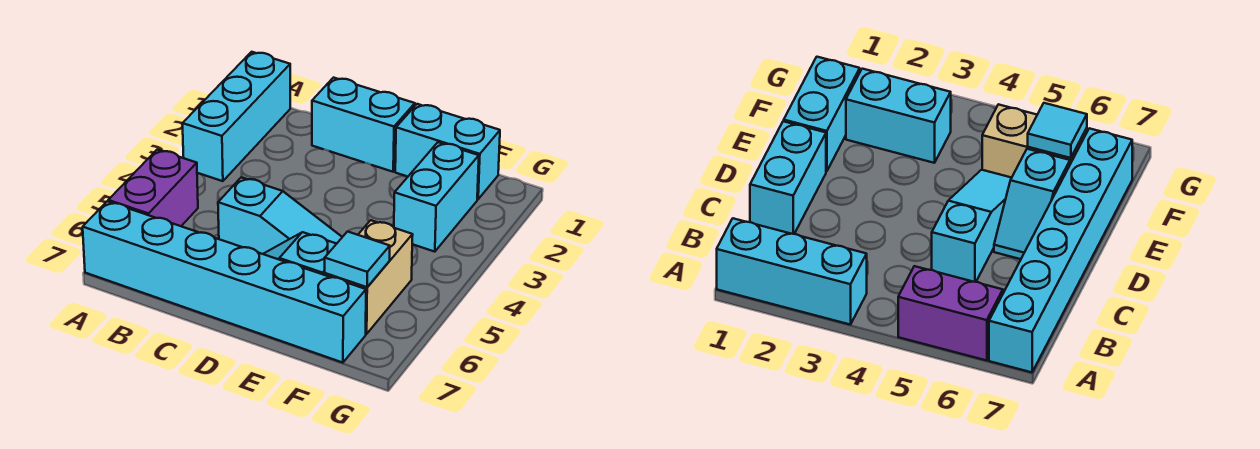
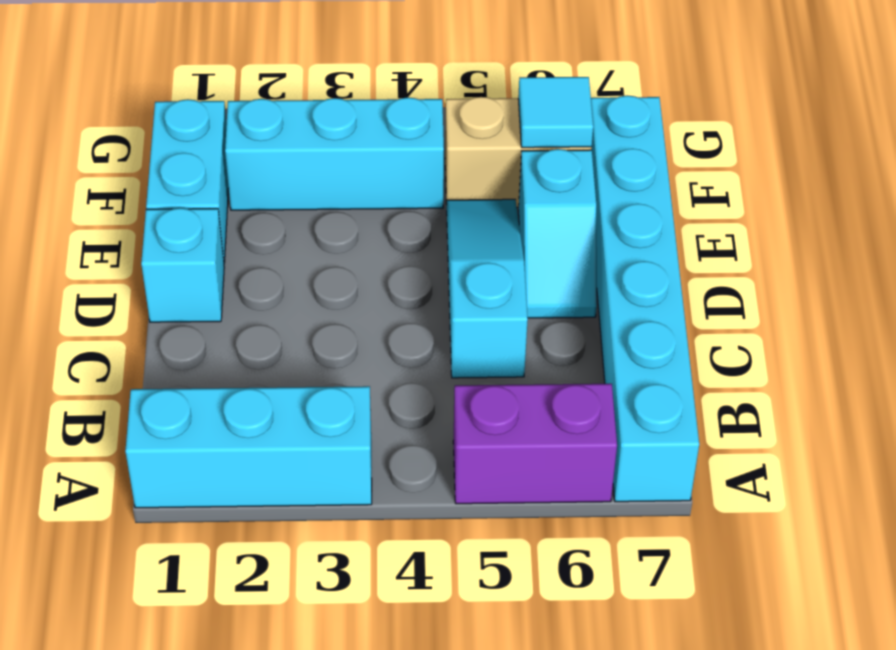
cyan brick C1:D1 level 1 -> cyan brick D1 level 1
cyan brick F2:F3 level 1 -> cyan brick F2:F4 level 1

